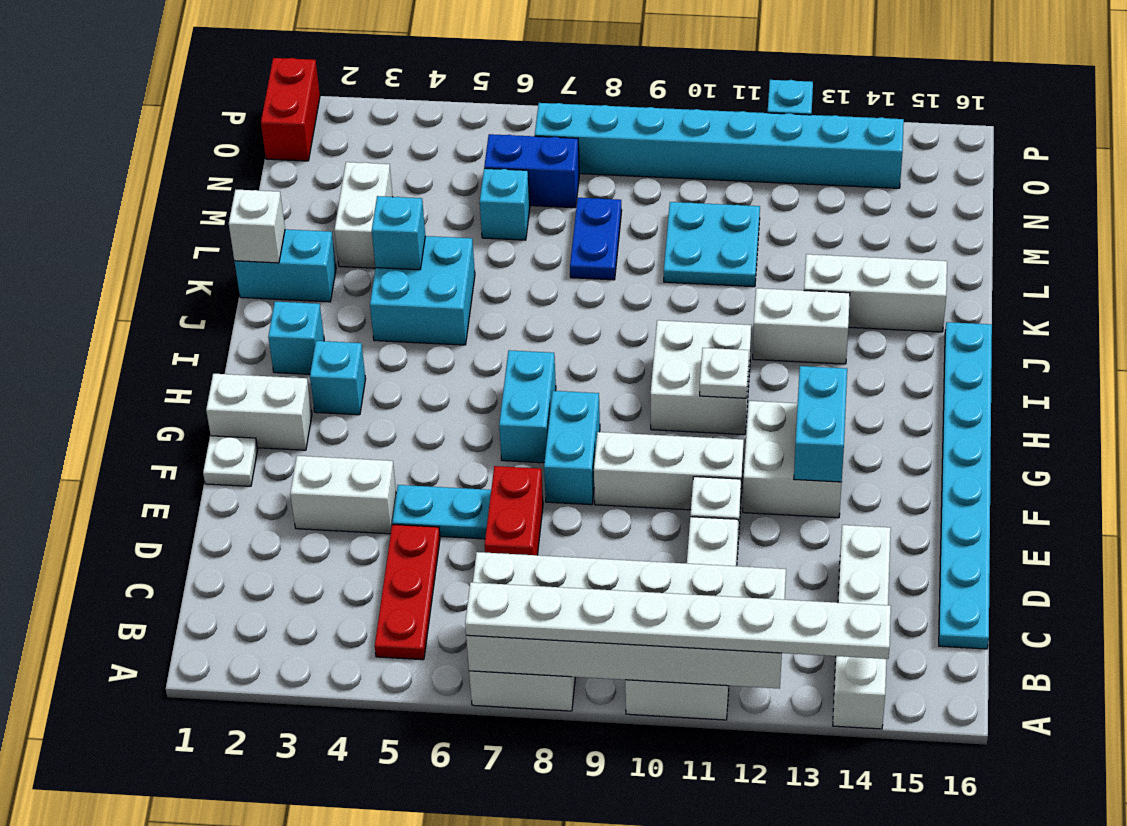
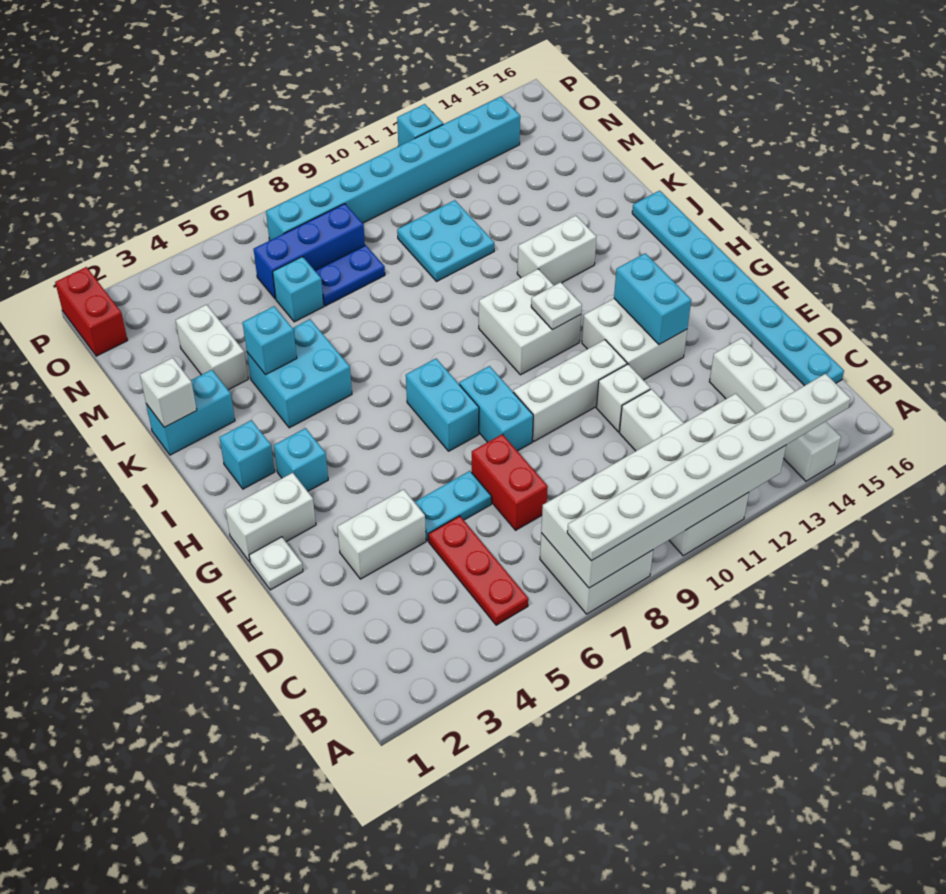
white brick K13:K15 level 1 -> none
blue plate L8:M8 level 1 -> blue plate M7:M8 level 1
blue brick N6:N7 level 1 -> blue brick N6:N8 level 1

